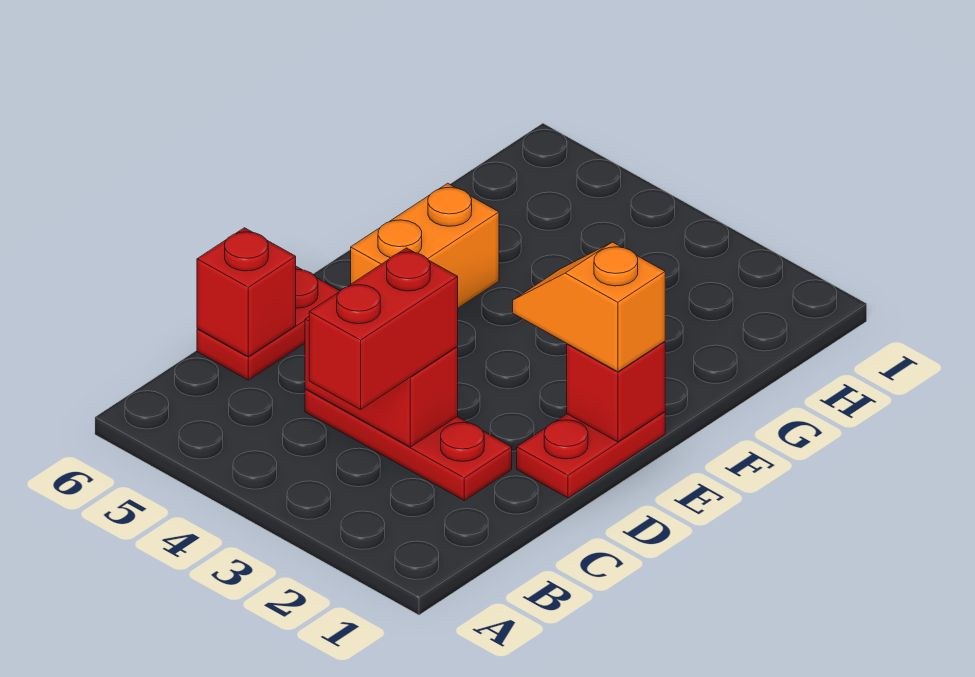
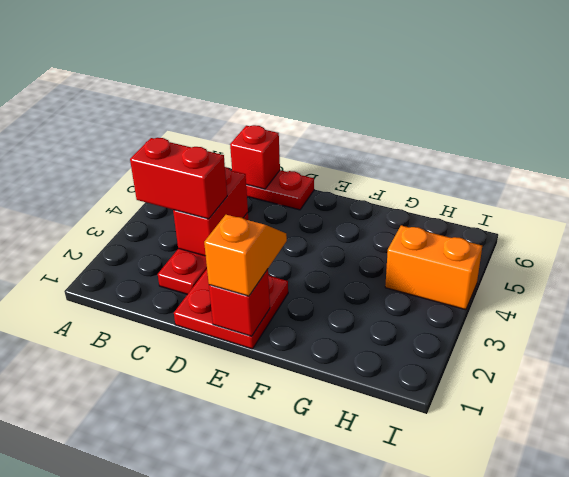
red plate D1:E1 level 1 -> red plate D1:E2 level 1
orange brick E5:F5 level 1 -> orange brick H4:I4 level 1

